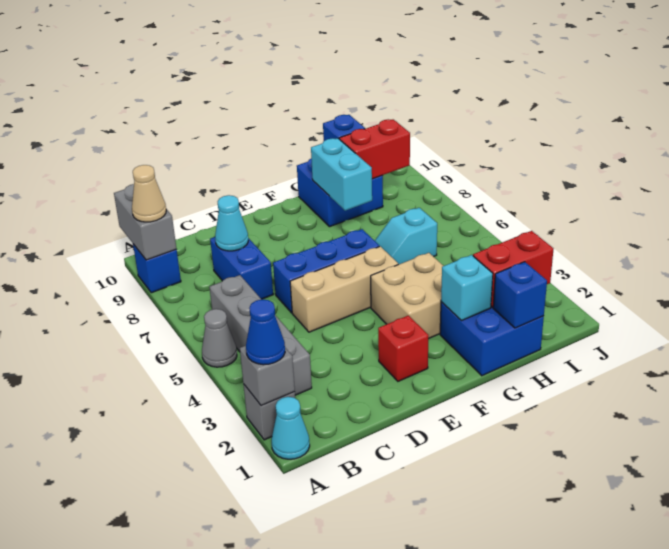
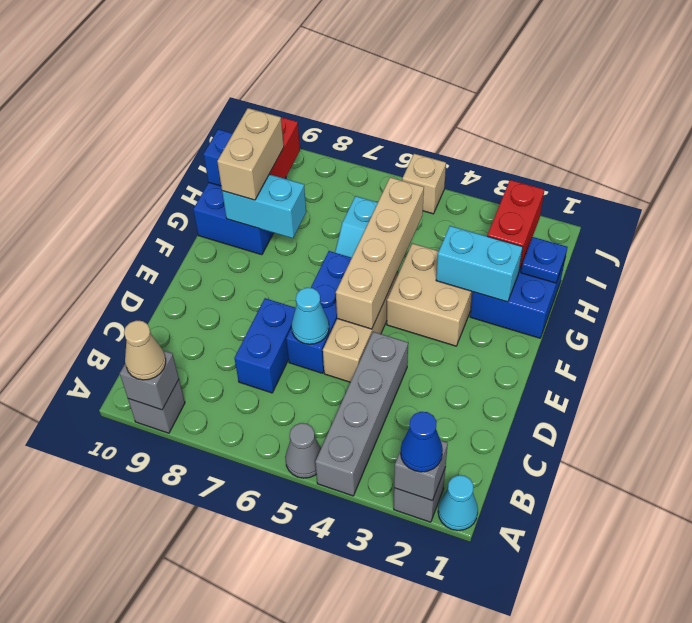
blue brick A9 level 1 -> grey brick A9 level 1
grey brick A9:A10 level 2 -> grey brick A9 level 2
grey brick B3:B6 level 1 -> grey brick A4:D4 level 1
blue brick C7:C8 level 1 -> blue brick C7:D7 level 1
cyan cone C8 level 2 -> cyan cone D6 level 2
red brick E2 level 1 -> none
none -> tan brick E5:H5 level 2
cyan brick G2 level 2 -> cyan brick G2:G3 level 2
none -> tan brick G9:H9 level 3
blue brick H1 level 2 -> blue plate H1 level 2
none -> tan brick J5 level 1

